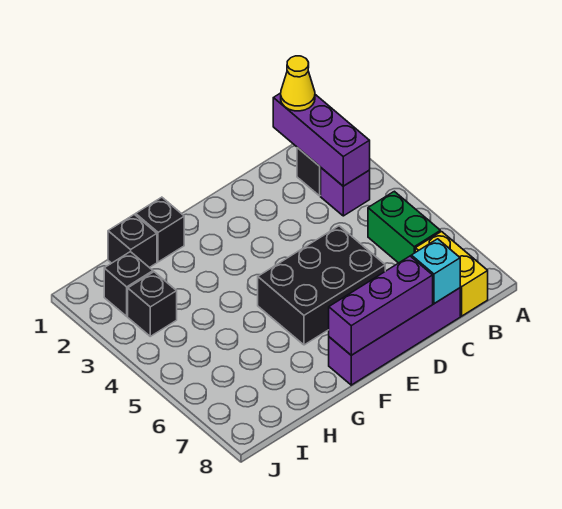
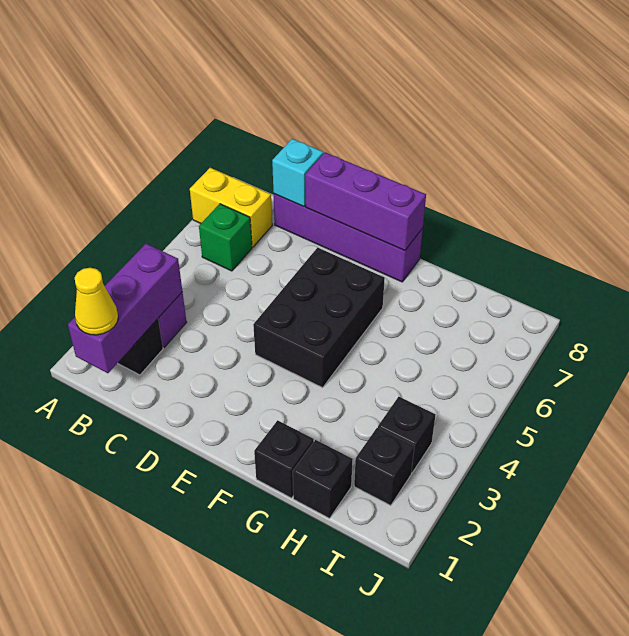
green brick B5:B6 level 1 -> green brick B6 level 1
yellow brick B7:B8 level 1 -> yellow brick A7:B7 level 1
black brick D5:F6 level 1 -> black brick E4:F6 level 1

